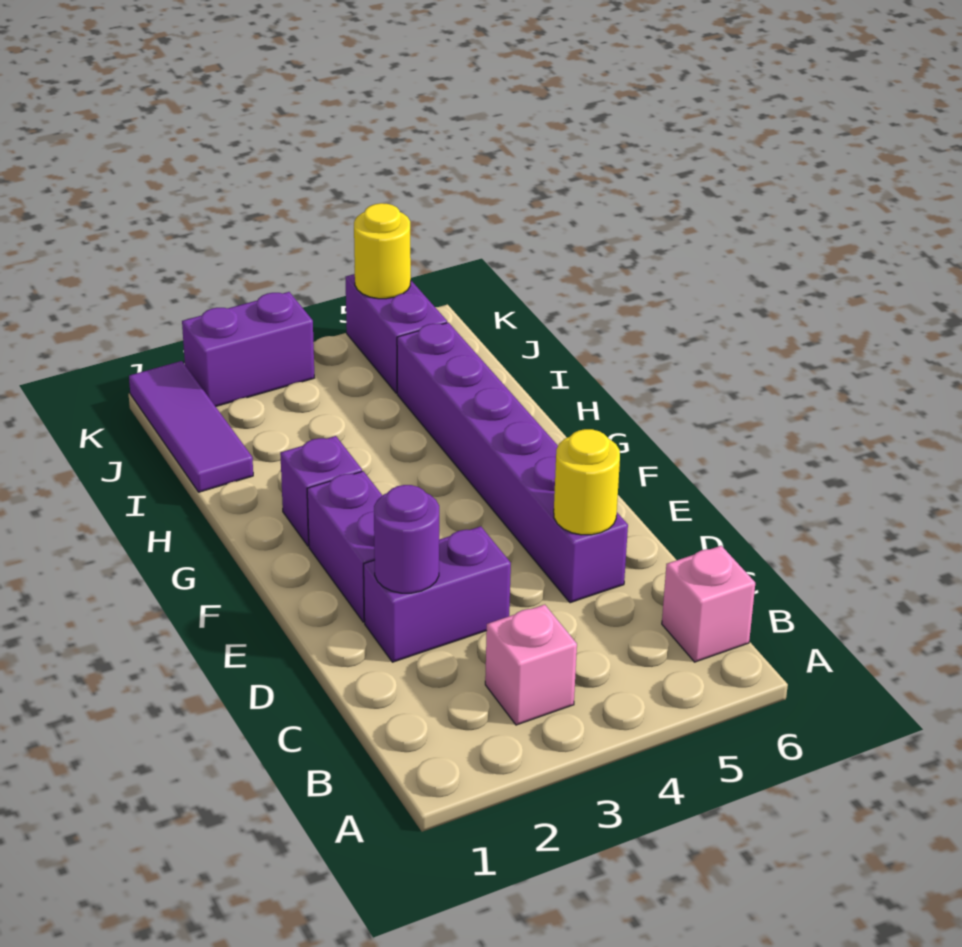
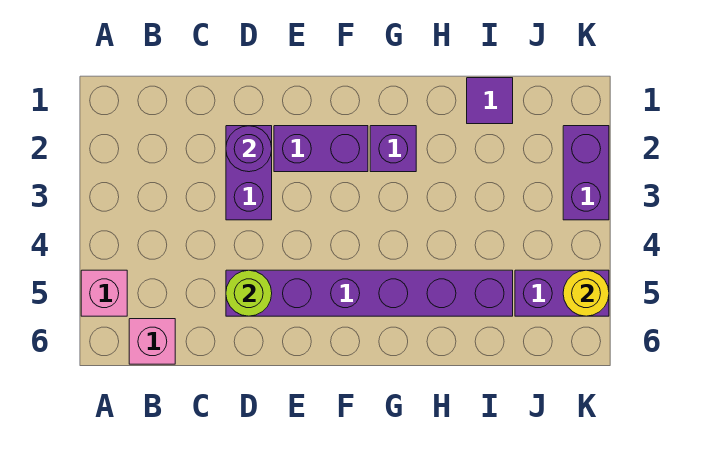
pink brick B3 level 1 -> pink brick A5 level 1
yellow round brick D5 level 2 -> lime round brick D5 level 2
purple tile I1:K1 level 1 -> purple tile I1 level 1

